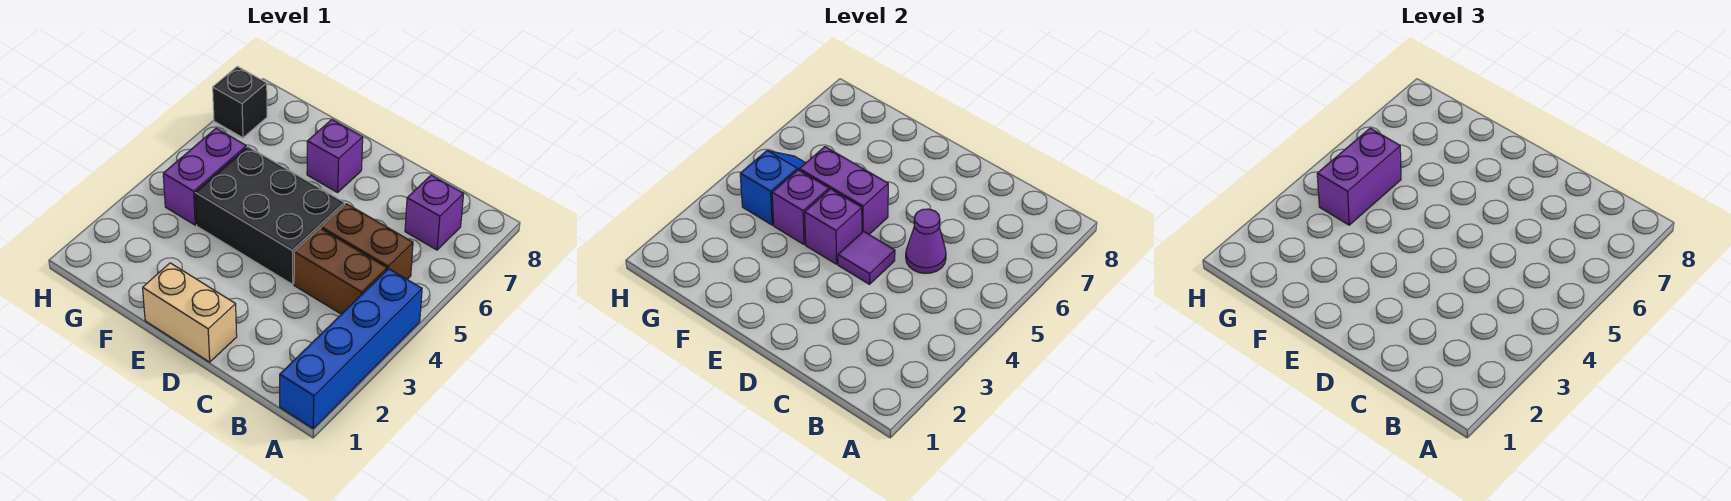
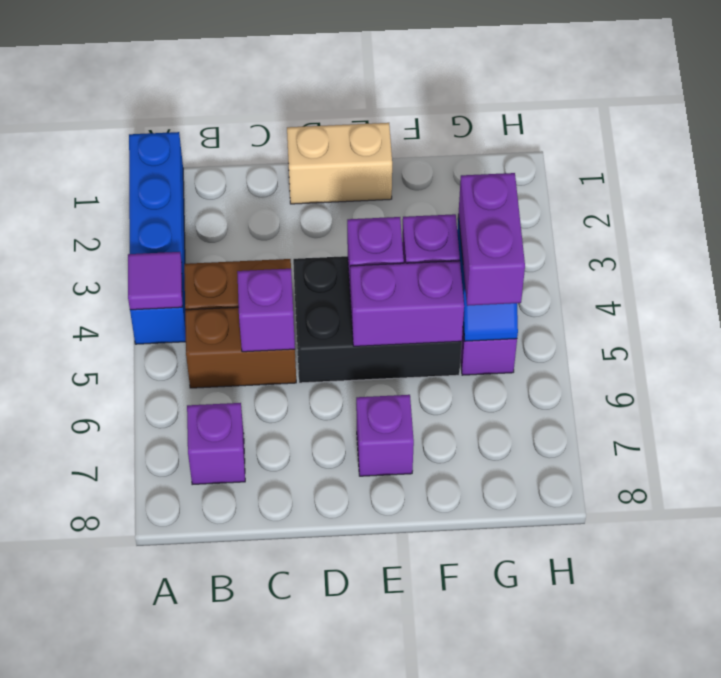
purple cone C5 level 2 -> purple brick C5 level 2
purple tile D4 level 2 -> purple tile A4 level 2
black brick H7 level 1 -> none

